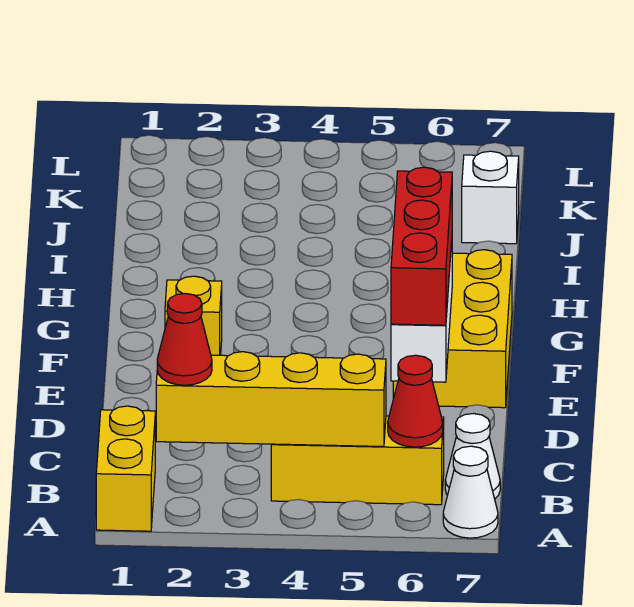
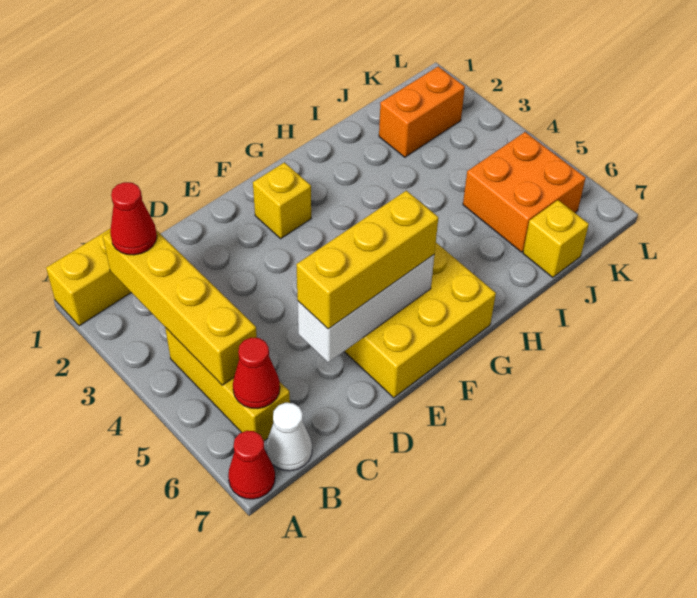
white cone A7 level 1 -> red cone A7 level 1
red brick D6:F6 level 3 -> yellow brick D6:F6 level 3
none -> orange brick J2:K2 level 1
none -> orange brick J5:K6 level 1
white brick J7 level 1 -> yellow brick J7 level 1

